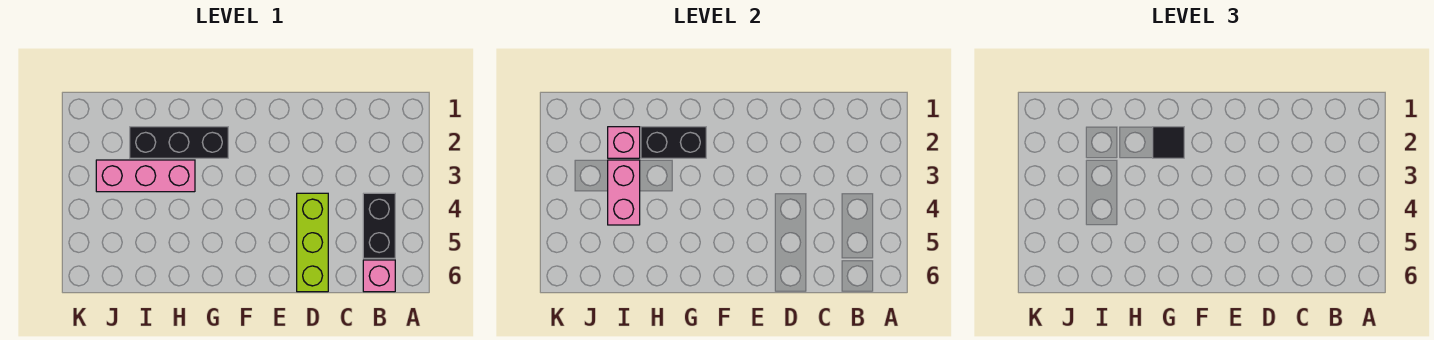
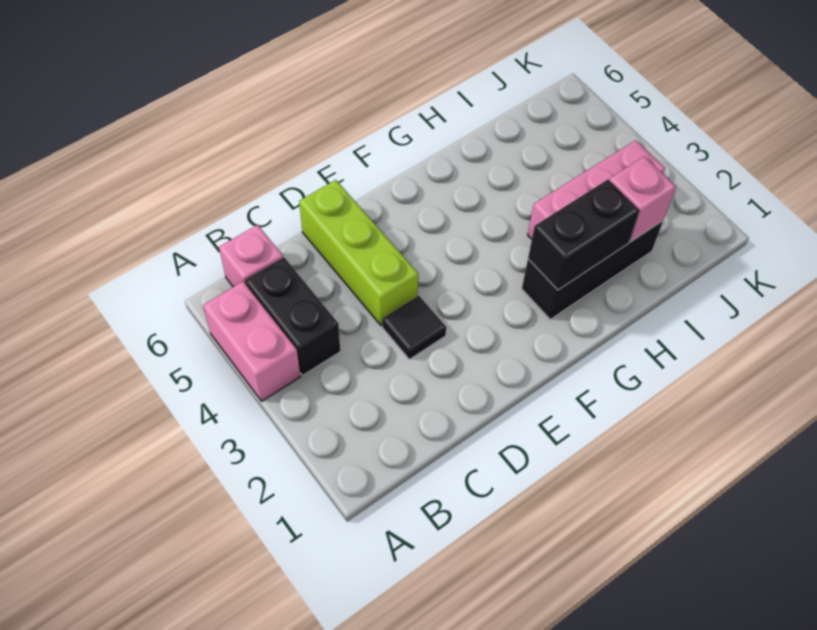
black tile G2 level 3 -> black tile D3 level 1
pink brick I3:I4 level 2 -> pink brick A4:A5 level 1

